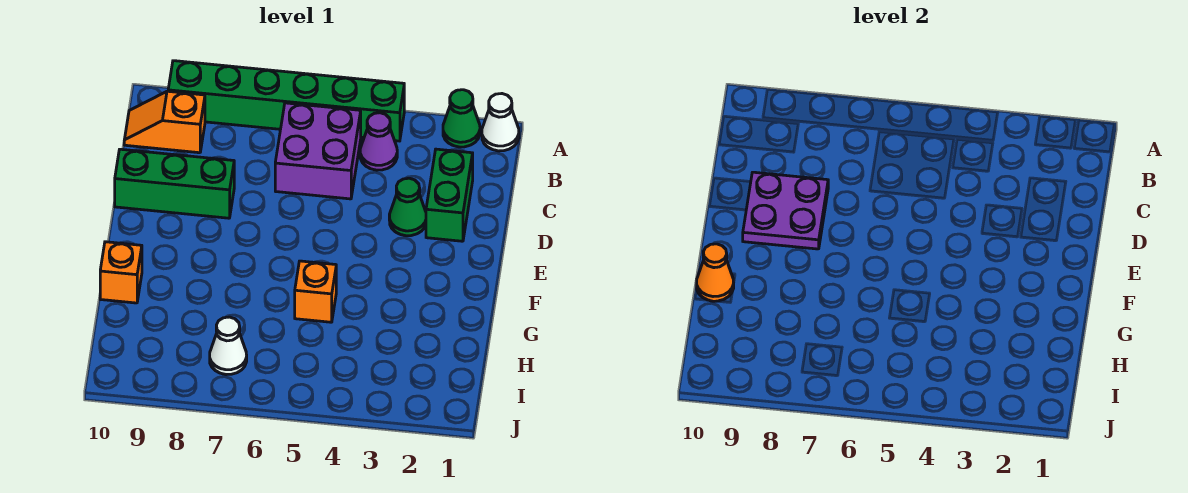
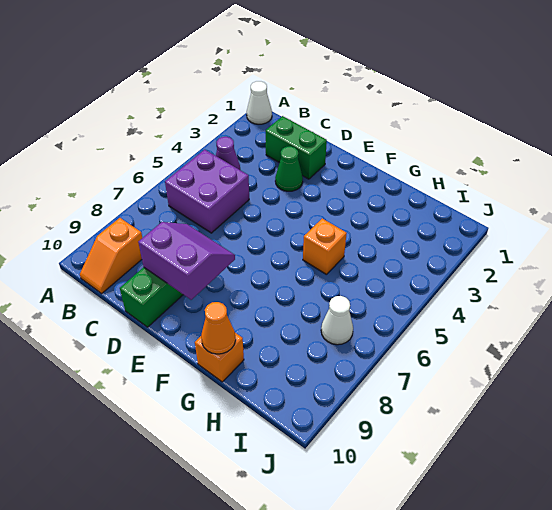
green cone A2 level 1 -> none
green brick A4:A9 level 1 -> none
purple plate D8:E9 level 2 -> purple slope D8:E9 level 2 top 9

